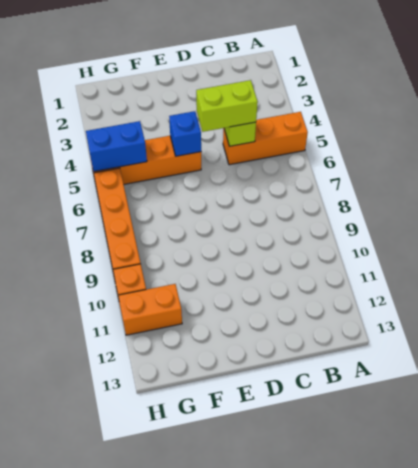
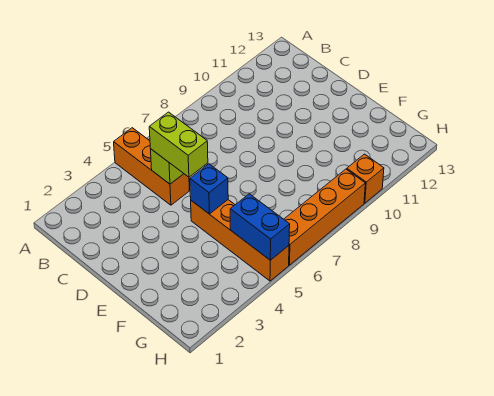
orange brick G11:H11 level 1 -> none

